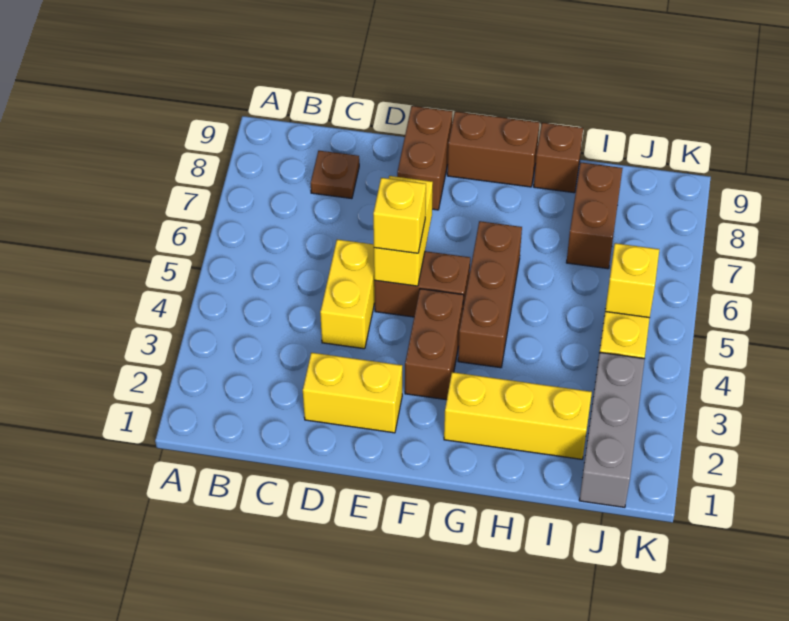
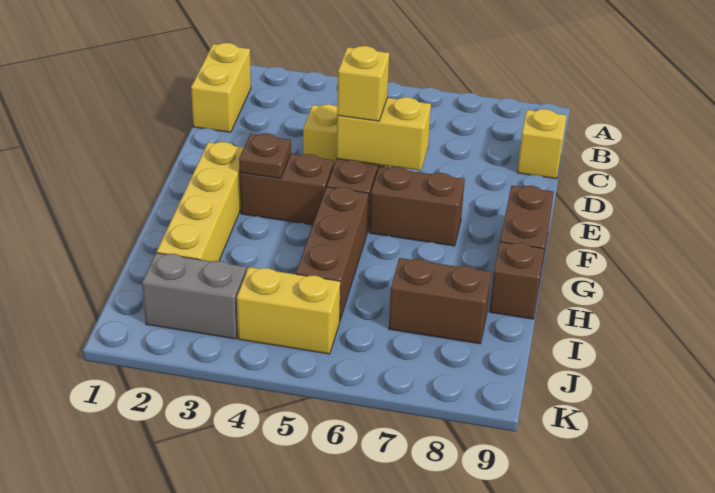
brown plate C8 level 1 -> brown plate F3 level 2
yellow brick D2:E2 level 1 -> yellow brick B1:C1 level 1
brown brick E8:E9 level 1 -> brown brick F6:F7 level 1
yellow brick G2:I2 level 1 -> yellow brick F2:I2 level 1
brown brick G4:G6 level 1 -> brown brick G5:I5 level 1
grey brick J1:J3 level 1 -> grey brick J2:J3 level 1
yellow brick J5 level 2 -> yellow brick C9 level 1

